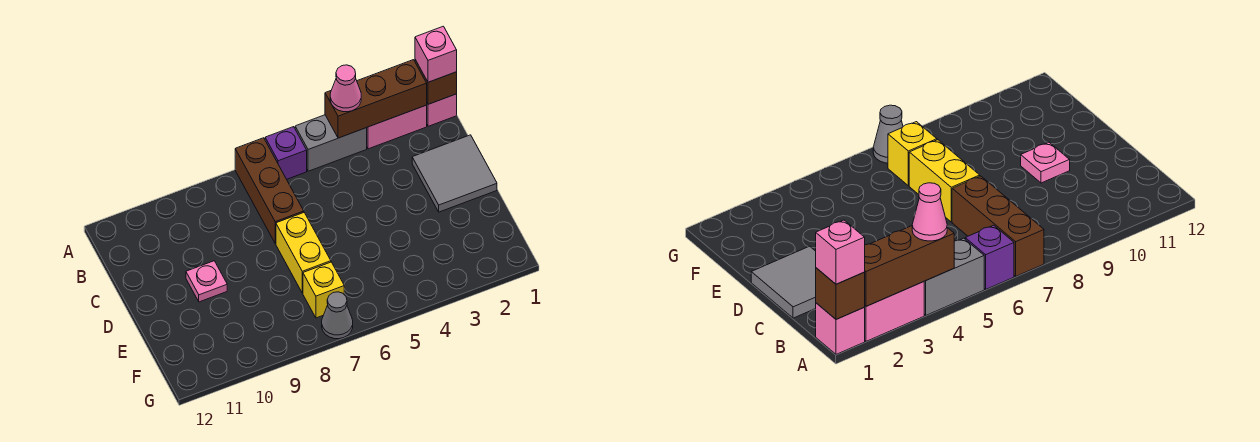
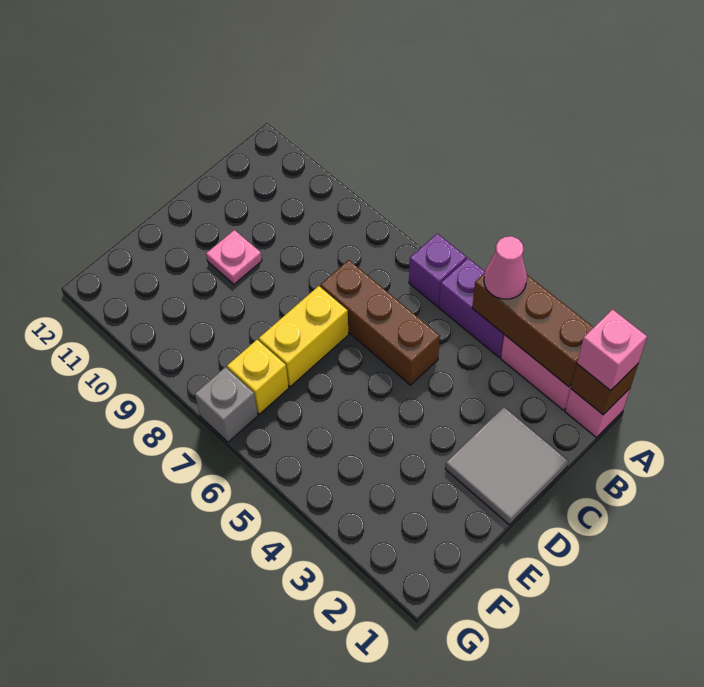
grey brick A4:A5 level 1 -> purple brick A4:A5 level 1
brown brick A7:C7 level 1 -> brown brick C5:C7 level 1
grey cone G7 level 1 -> grey brick G7 level 1

